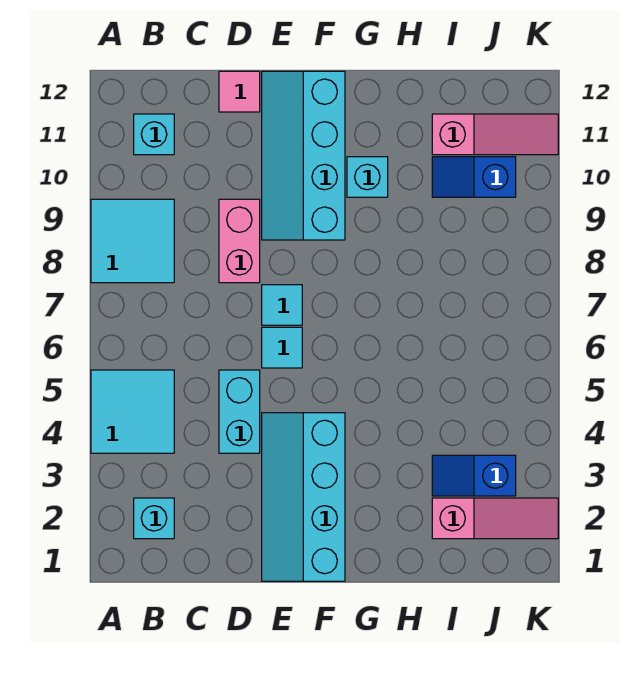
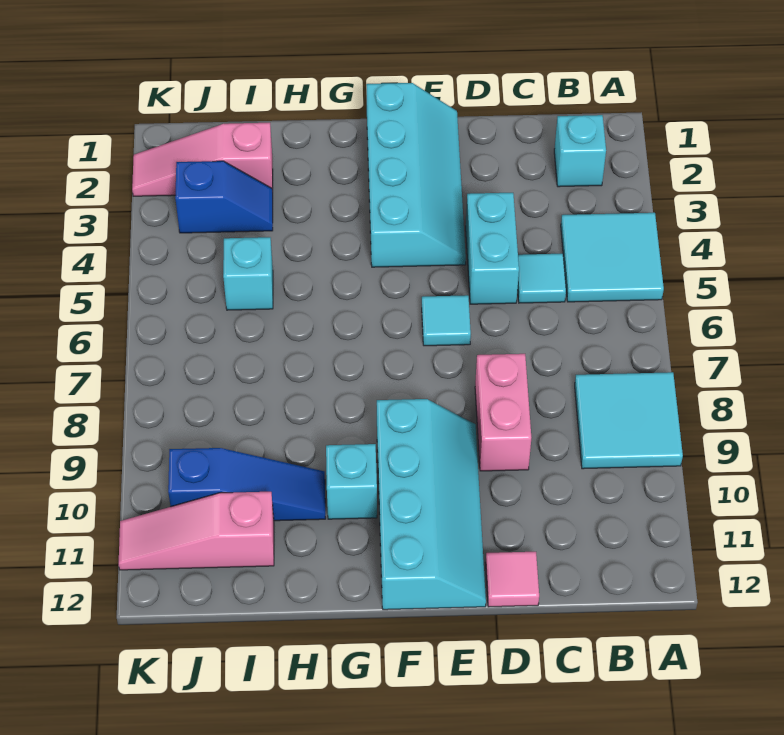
cyan brick B11 level 1 -> cyan brick I5 level 1
cyan tile E7 level 1 -> cyan tile C5 level 1
blue slope I10:J10 level 1 top J -> blue slope H10:J10 level 1 top J

